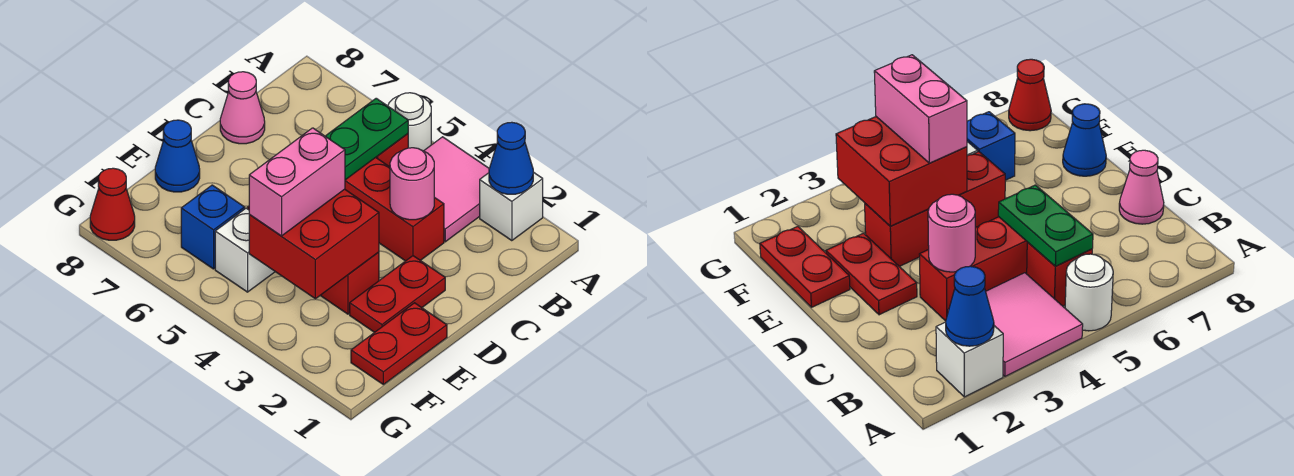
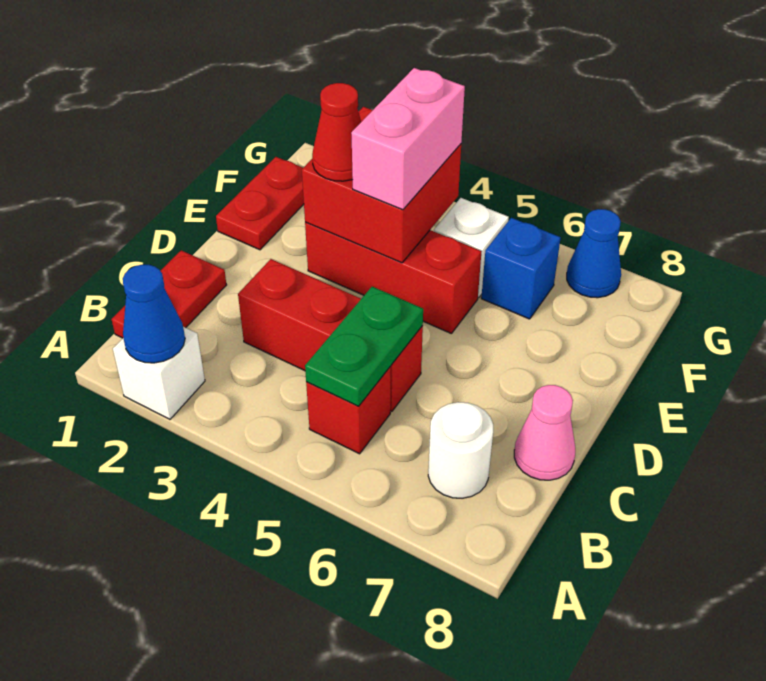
pink tile A3:B4 level 1 -> none
white round brick A5 level 1 -> white round brick B7 level 1
pink round brick C3 level 2 -> none
red plate D2:E2 level 1 -> red plate B1:C1 level 1
blue cone E8 level 1 -> blue cone G7 level 1
red cone G8 level 1 -> red cone E3 level 3

